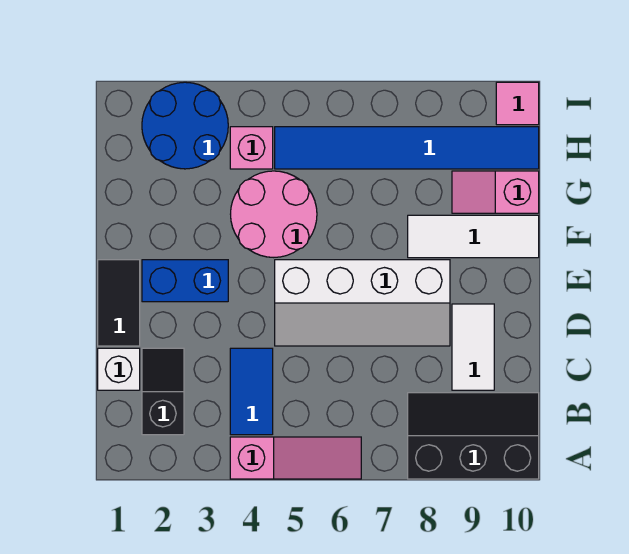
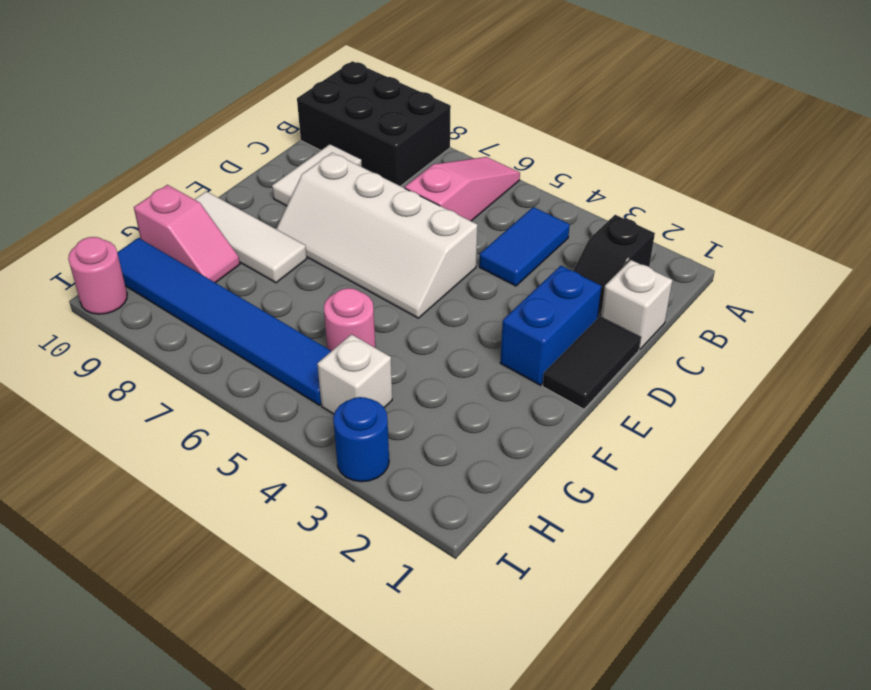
pink slope A4:A6 level 1 top 4 -> pink slope A6:C6 level 1 top C
black slope A8:B10 level 1 top A -> black brick A8:B10 level 1
white slope D5:E8 level 1 top E -> white slope D5:E8 level 1 top D
blue brick E2:E3 level 1 -> blue brick D2:E2 level 1
pink round brick F4:G5 level 1 -> pink round brick G5 level 1
blue round brick H2:I3 level 1 -> blue round brick I3 level 1
pink brick H4 level 1 -> white brick H4 level 1
pink tile I10 level 1 -> pink round brick I10 level 1

